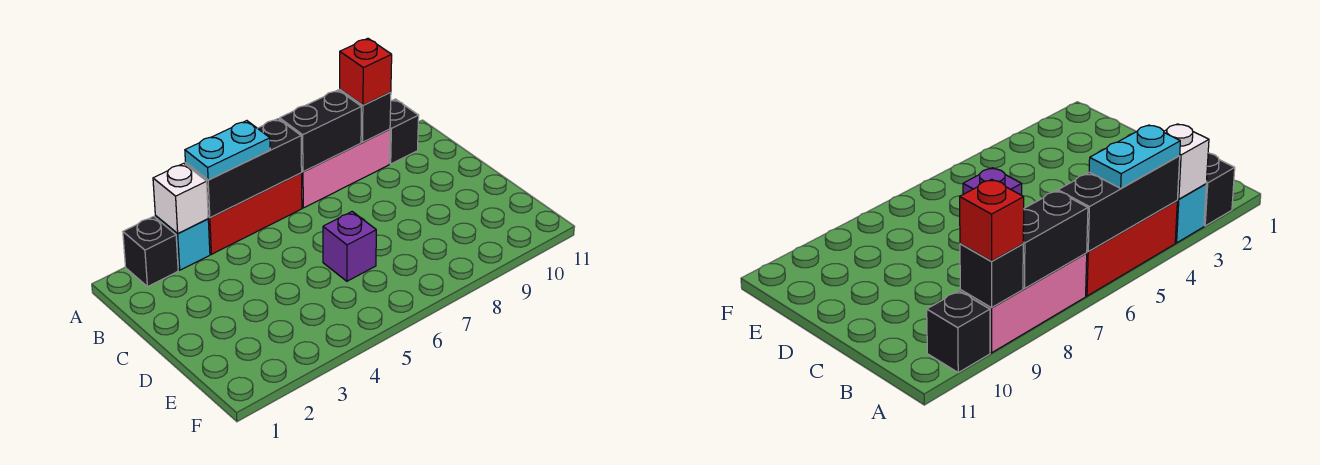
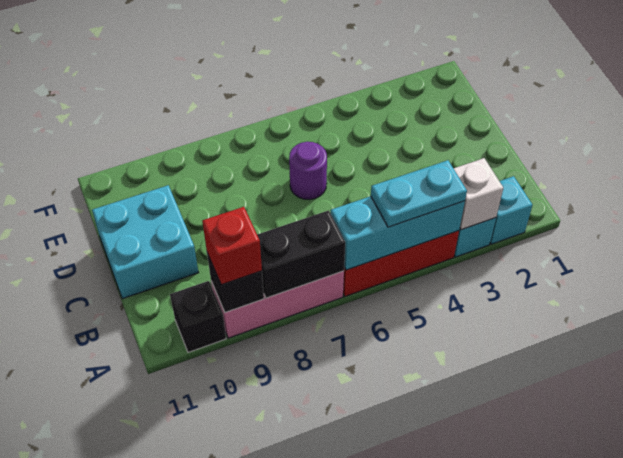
black brick A2 level 1 -> cyan brick A2 level 1
black brick A4:A6 level 2 -> cyan brick A4:A6 level 2
none -> cyan brick C10:D11 level 1
purple brick D6 level 1 -> purple round brick D6 level 1

